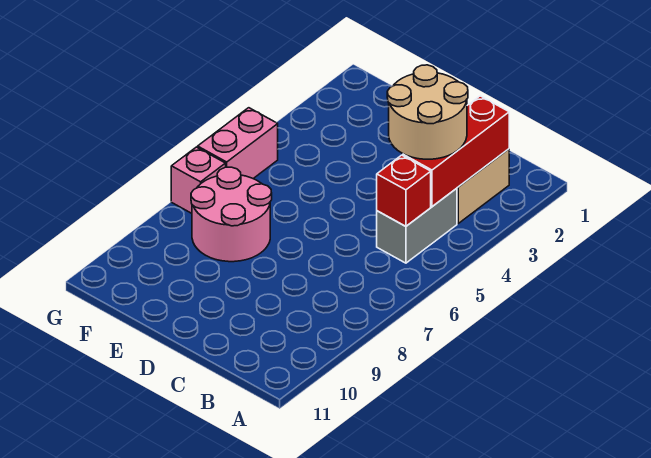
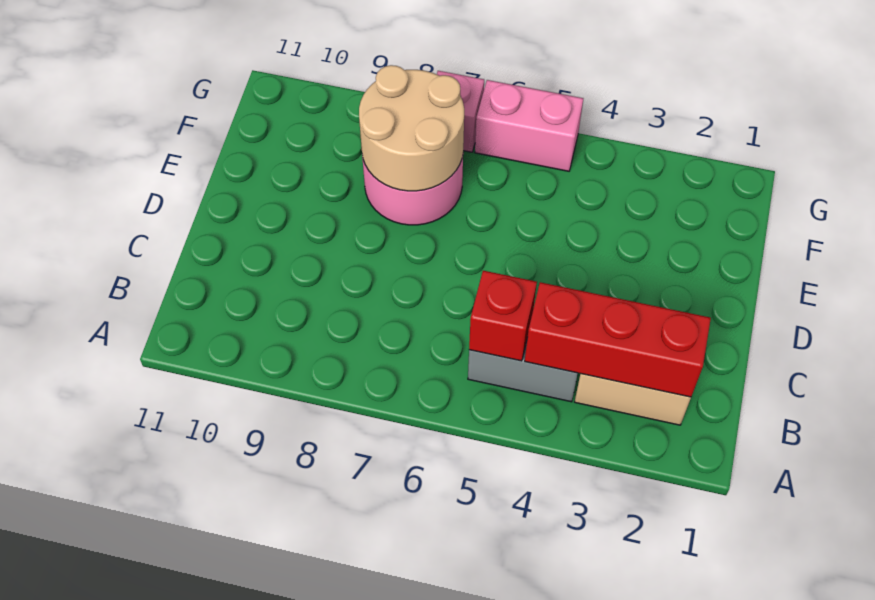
tan round brick B3:C4 level 3 -> tan round brick E7:F8 level 2

